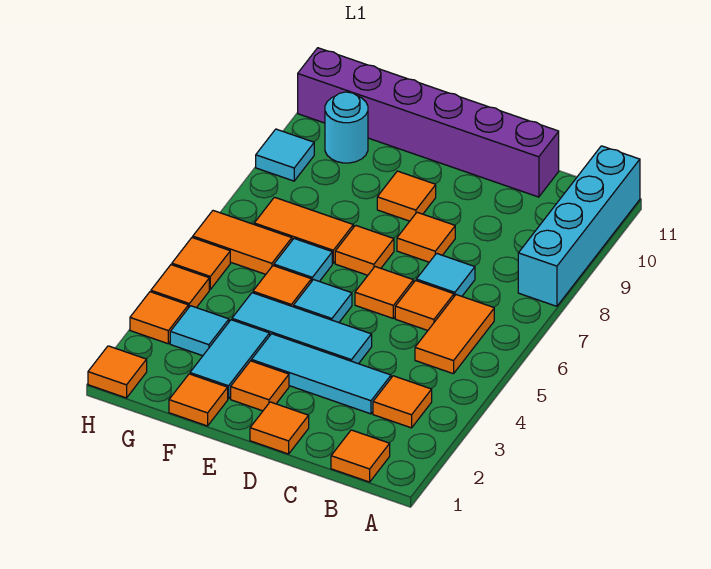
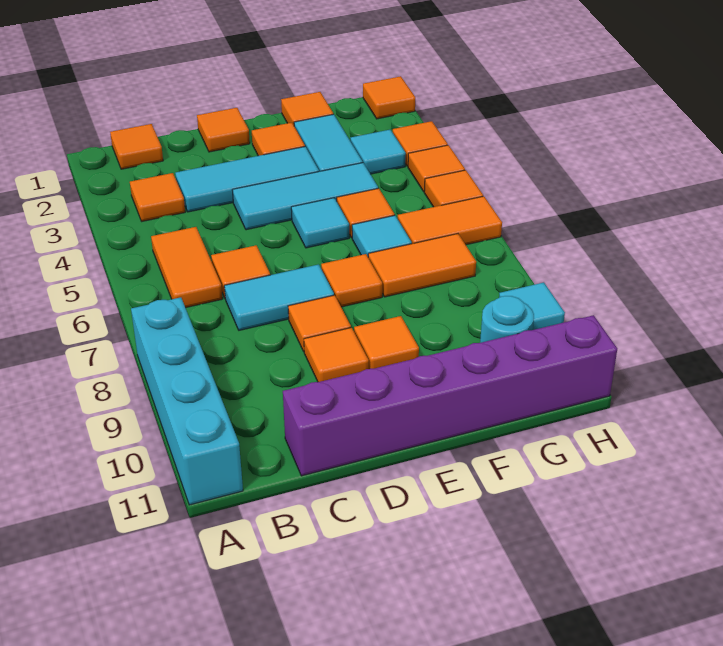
cyan tile C7 level 1 -> cyan tile C7:D7 level 1
orange tile D6 level 1 -> orange tile D9 level 1

